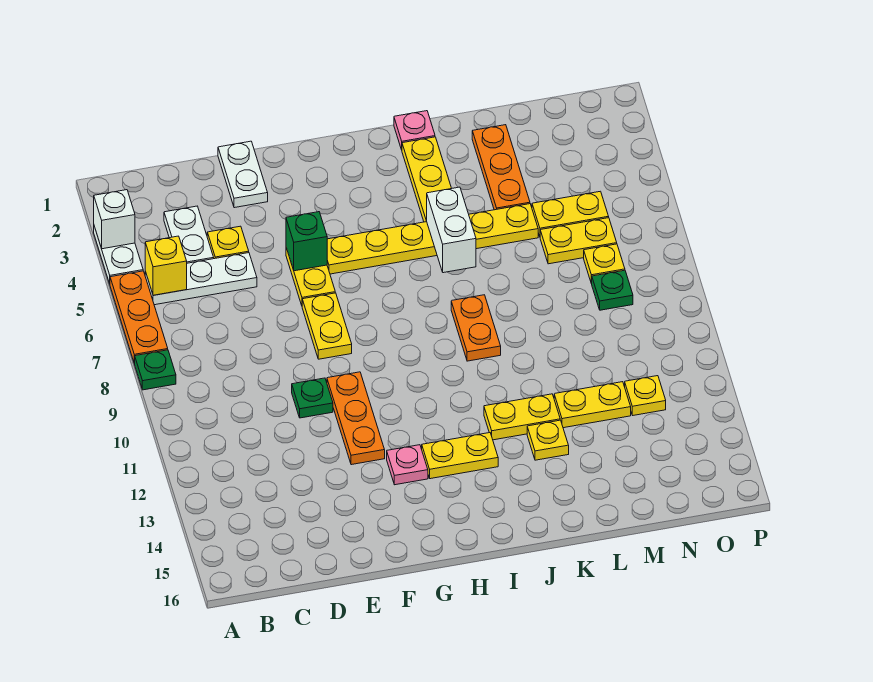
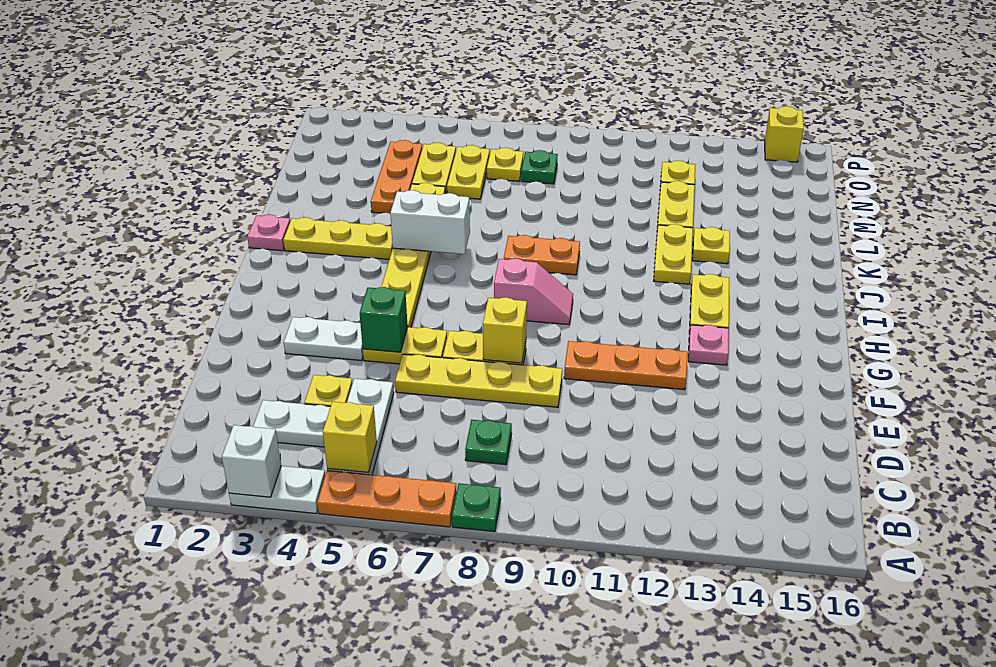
white plate E1:E2 level 1 -> white plate F3:F4 level 1
none -> yellow plate E6:E9 level 1
green plate E10 level 1 -> green plate C8 level 1
none -> yellow brick F8 level 2
none -> pink slope H8:H9 level 1 top 8
orange plate L2:L4 level 1 -> orange plate L4:N4 level 1
none -> yellow brick P15 level 1

